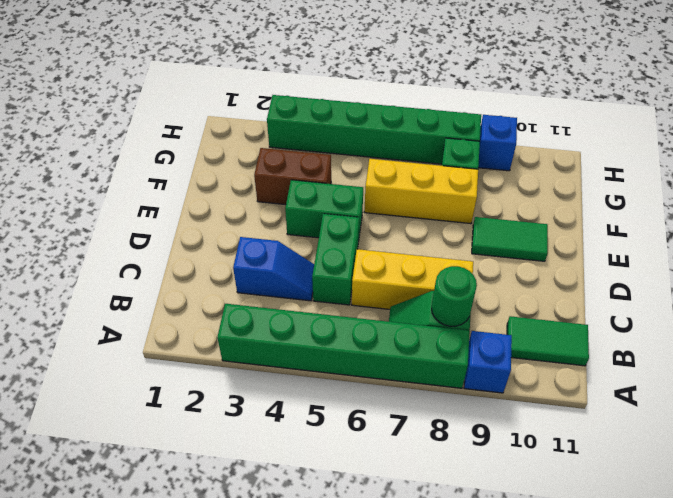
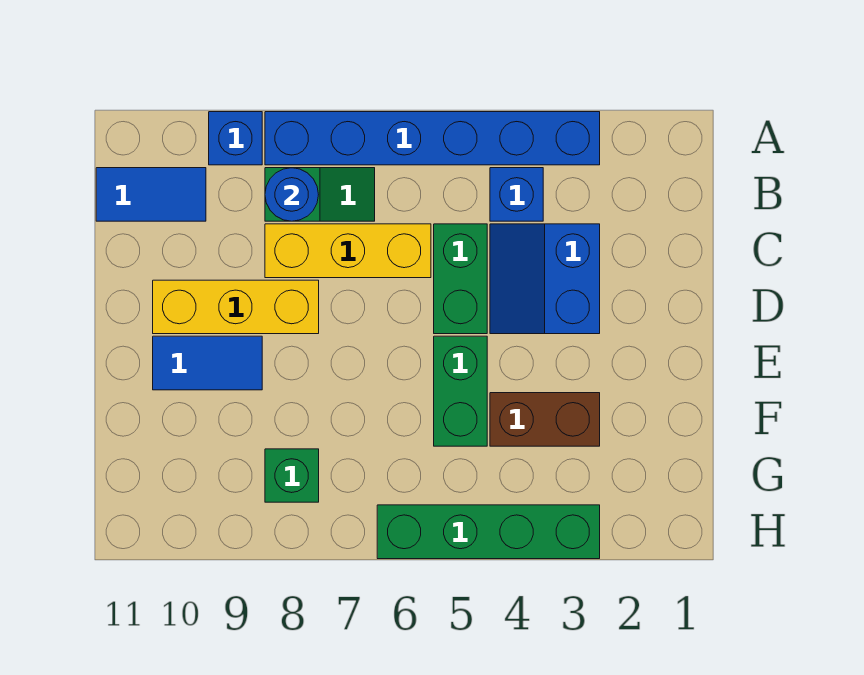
green brick A3:A8 level 1 -> blue brick A3:A8 level 1
green round brick B8 level 2 -> blue round brick B8 level 2
green tile B10:B11 level 1 -> blue tile B10:B11 level 1
blue slope C3:C4 level 1 top 3 -> blue slope C3:D4 level 1 top 3
green brick E4:E5 level 1 -> green brick E5:F5 level 1
green tile E9:E10 level 1 -> blue tile E9:E10 level 1
yellow brick F6:F8 level 1 -> yellow brick D8:D10 level 1
green brick H3:H8 level 1 -> green brick H3:H6 level 1
blue brick H9 level 1 -> blue brick B4 level 1

